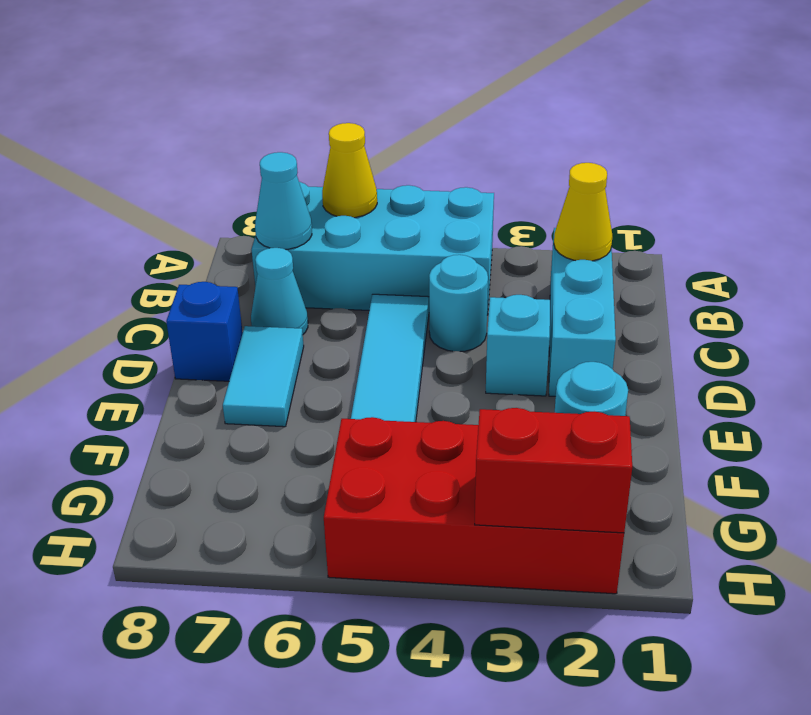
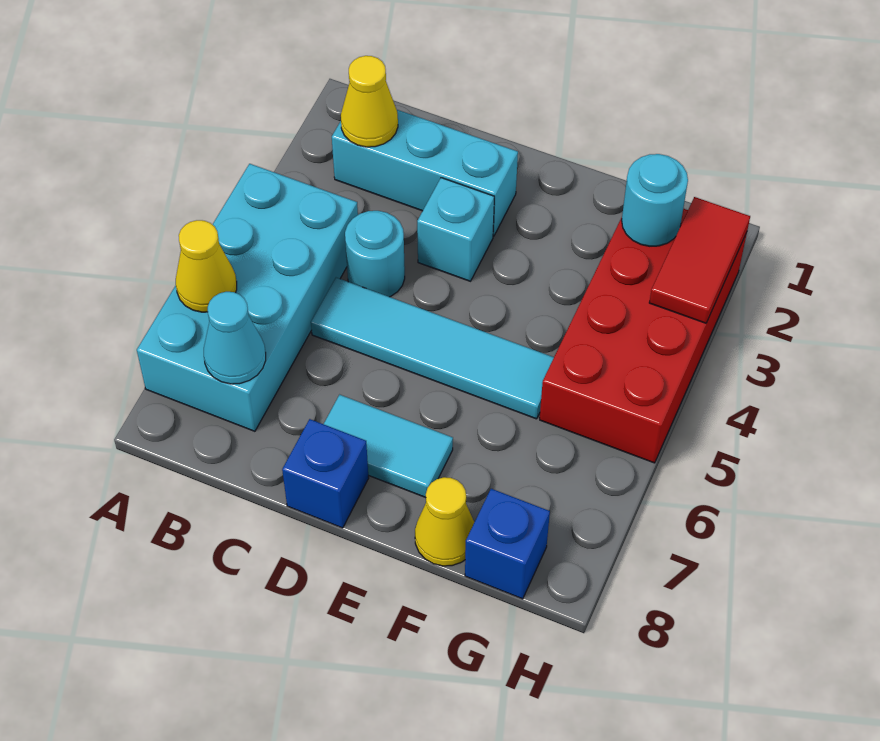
cyan cone C7 level 1 -> none
none -> yellow cone F8 level 1
none -> blue brick G8 level 1
red brick H2:H3 level 2 -> red tile H2:H3 level 2

